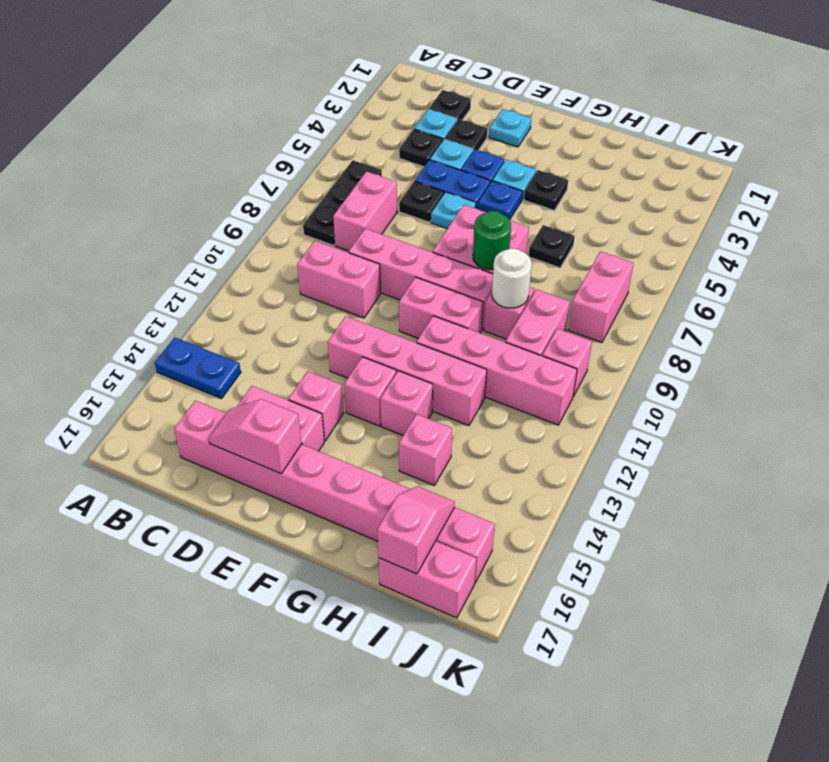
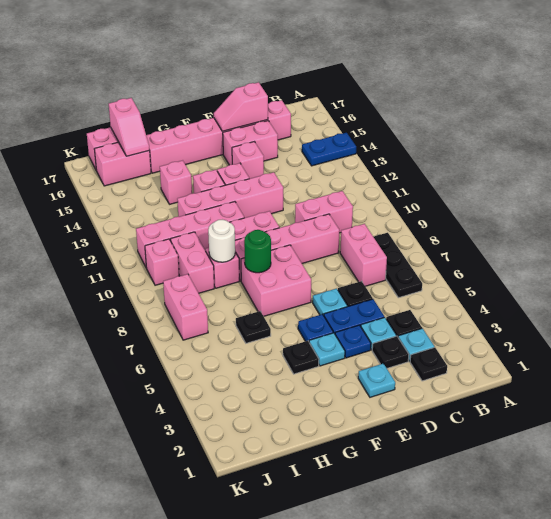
pink slope D16:E16 level 2 top E -> pink slope D16:E16 level 2 top D

